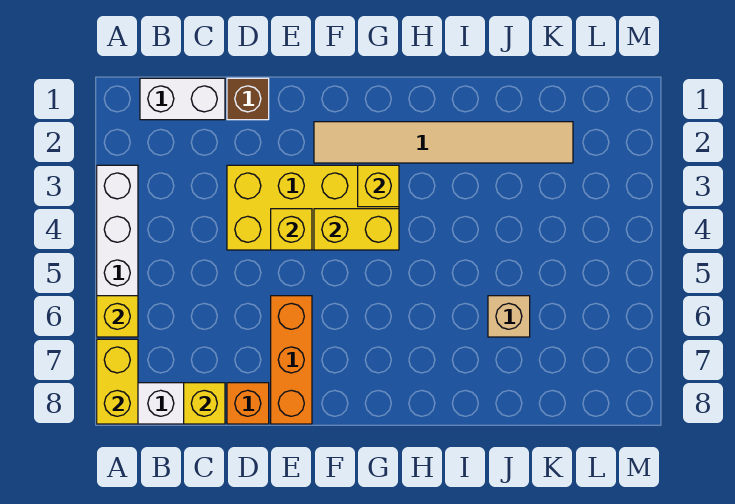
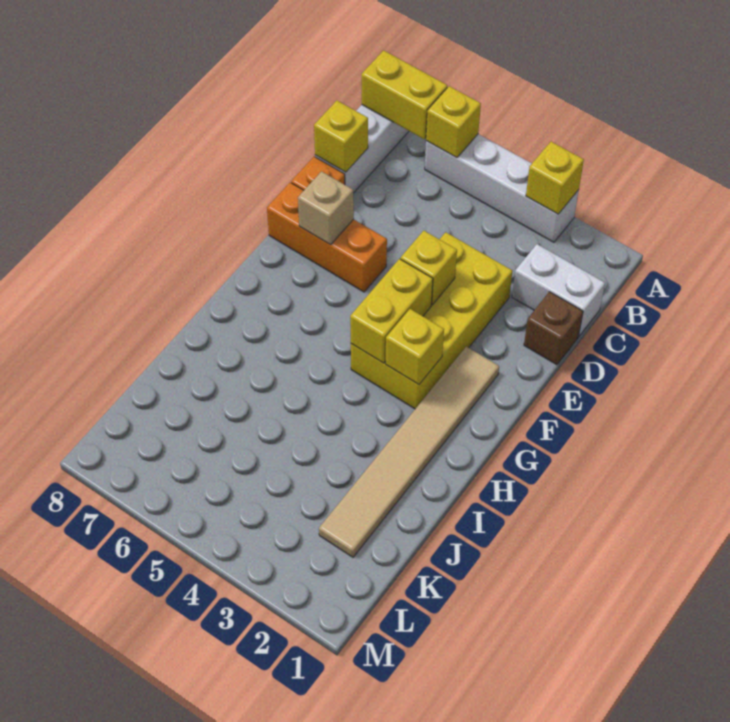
none -> yellow brick A3 level 2
white brick B1:C1 level 1 -> white brick C1:C2 level 1
tan brick J6 level 1 -> tan brick E7 level 2

